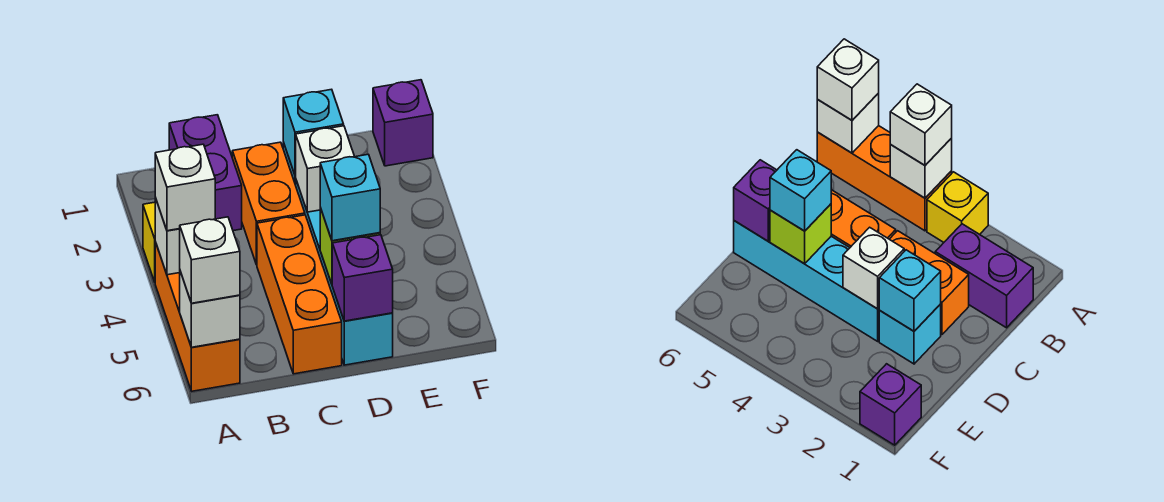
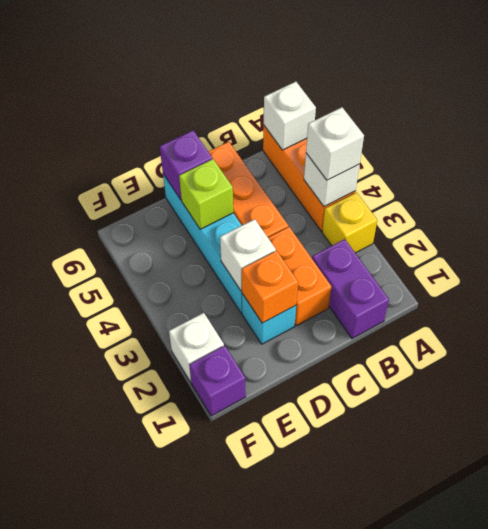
white brick A6 level 3 -> white brick F2 level 1
cyan brick D2 level 2 -> orange brick D2 level 2
cyan brick D5 level 3 -> none

